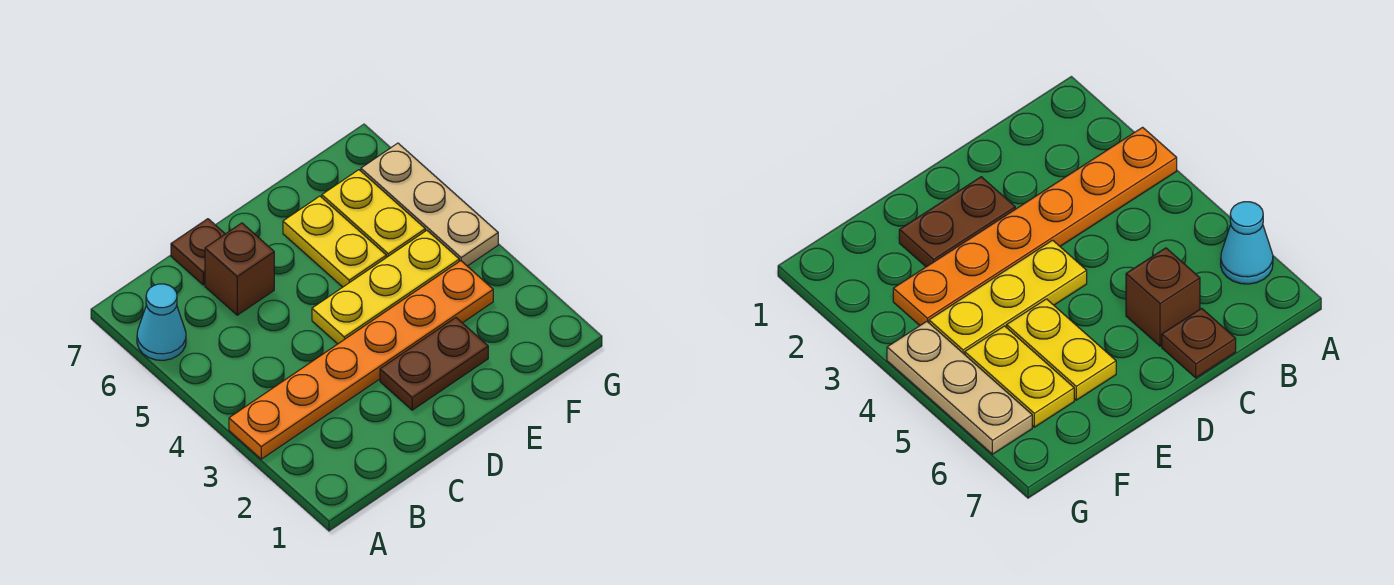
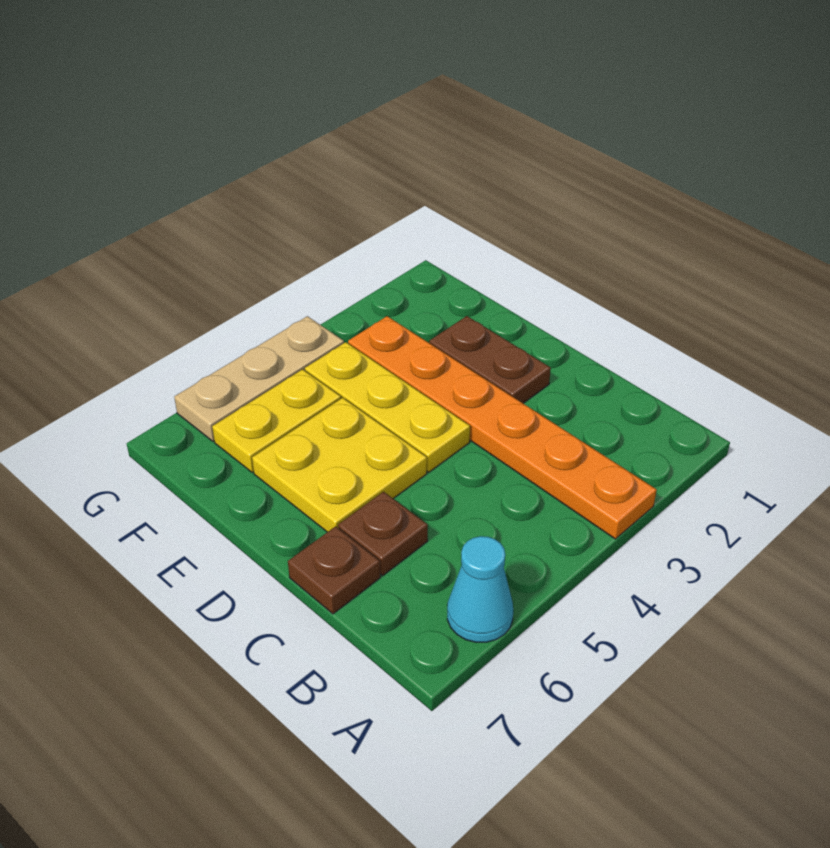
brown brick C6 level 1 -> brown plate C6 level 1
yellow plate E5:E6 level 1 -> yellow plate D5:E6 level 1

